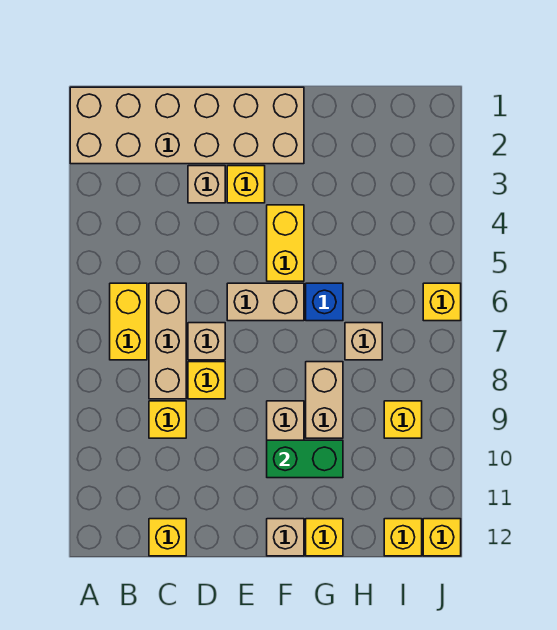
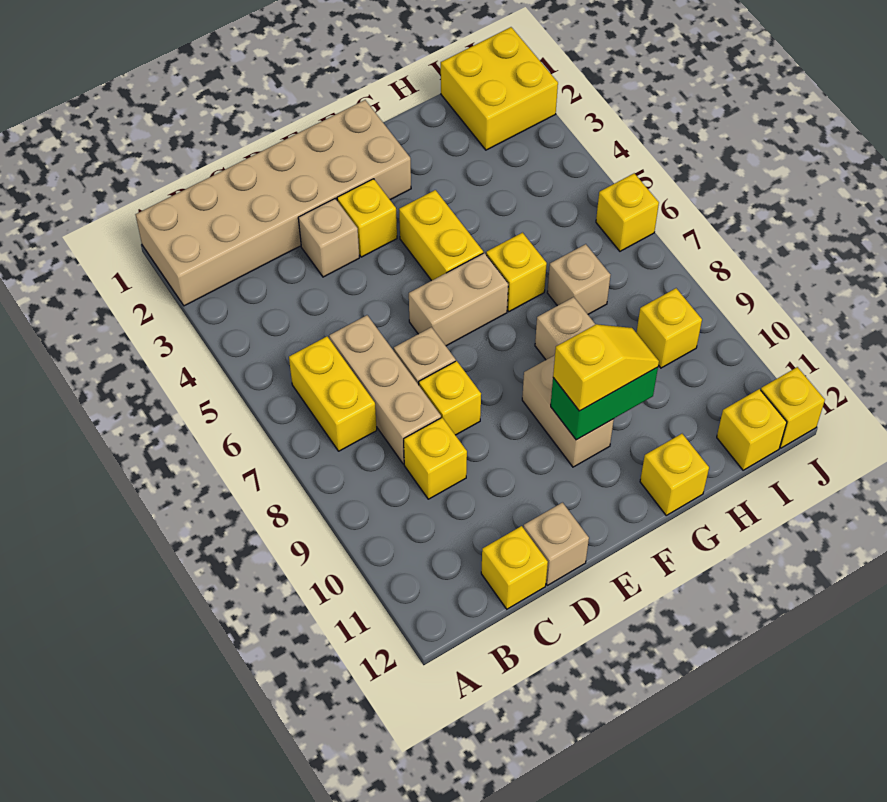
none -> yellow slope F10:G10 level 3 top F
tan brick F12 level 1 -> tan brick D12 level 1
blue brick G6 level 1 -> yellow brick G6 level 1
none -> yellow brick I1:J2 level 1

